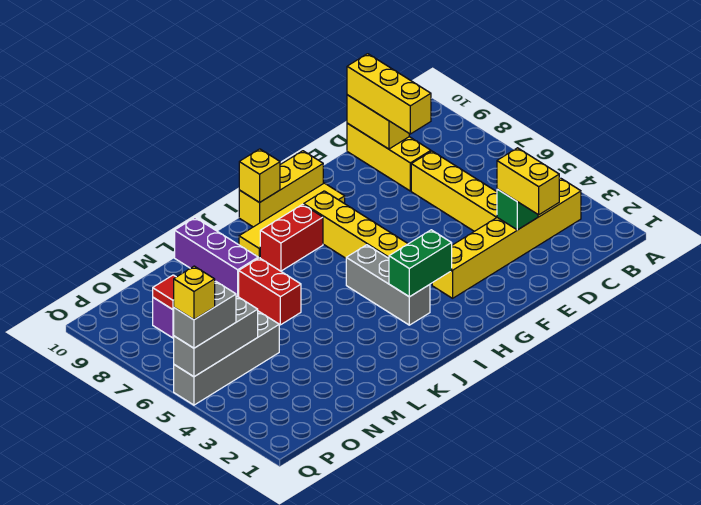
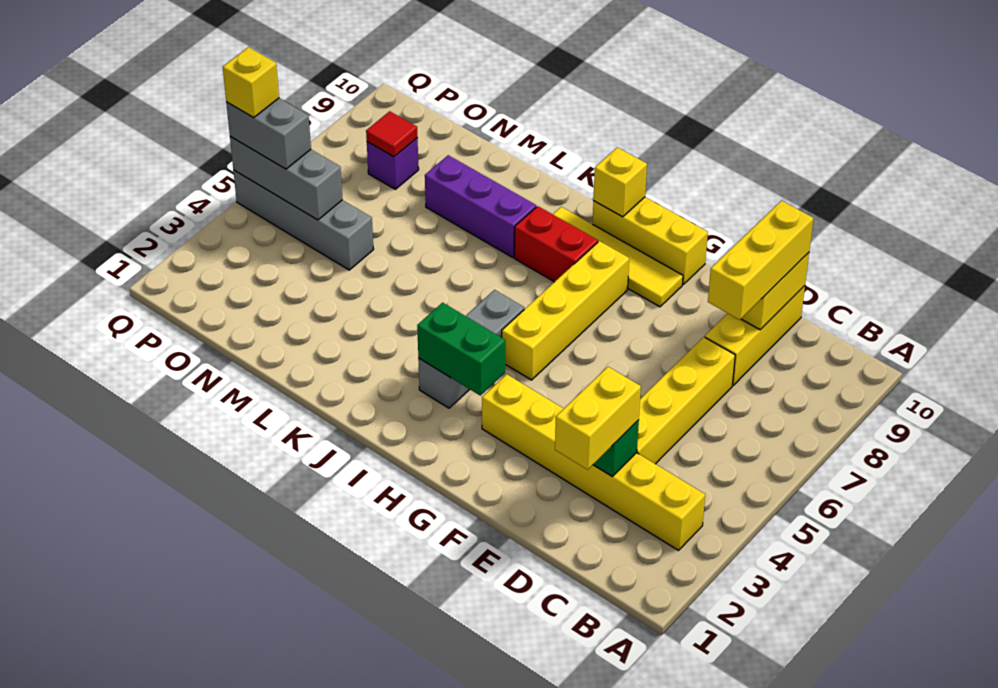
red brick L6:L7 level 1 -> none
purple brick L8:L10 level 1 -> purple brick K8:M8 level 1

